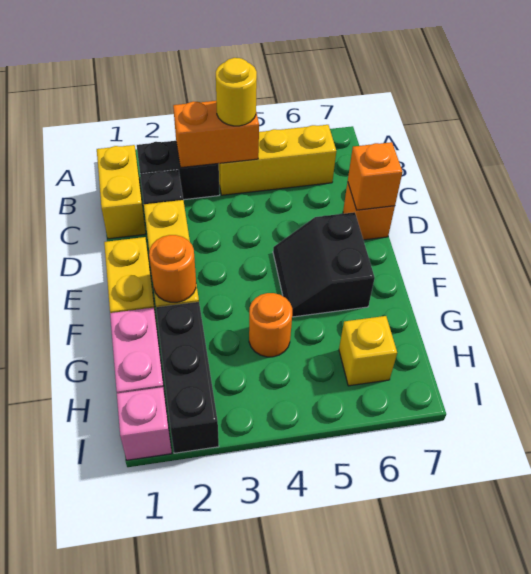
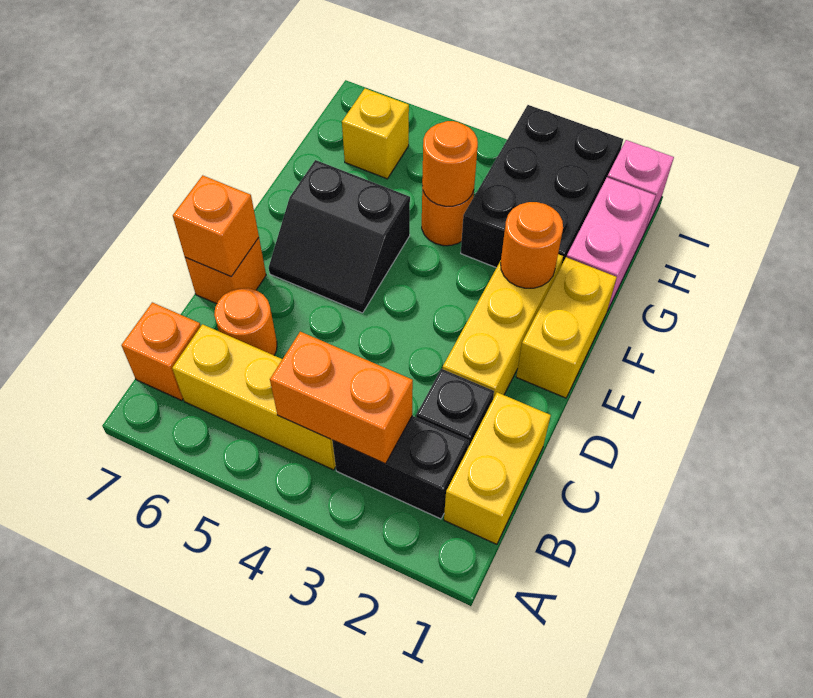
yellow round brick B4 level 3 -> none
none -> orange brick B7 level 1
none -> orange round brick C6 level 1
black slope E5:F6 level 1 top 6 -> black slope E5:F6 level 1 top F
black brick G2:I2 level 1 -> black brick G2:I3 level 1
none -> orange round brick G4 level 2

